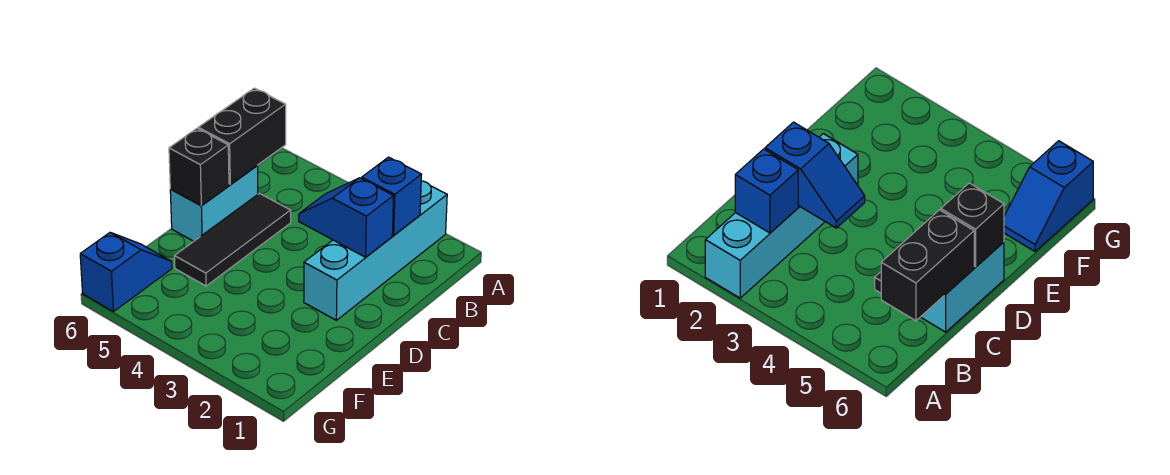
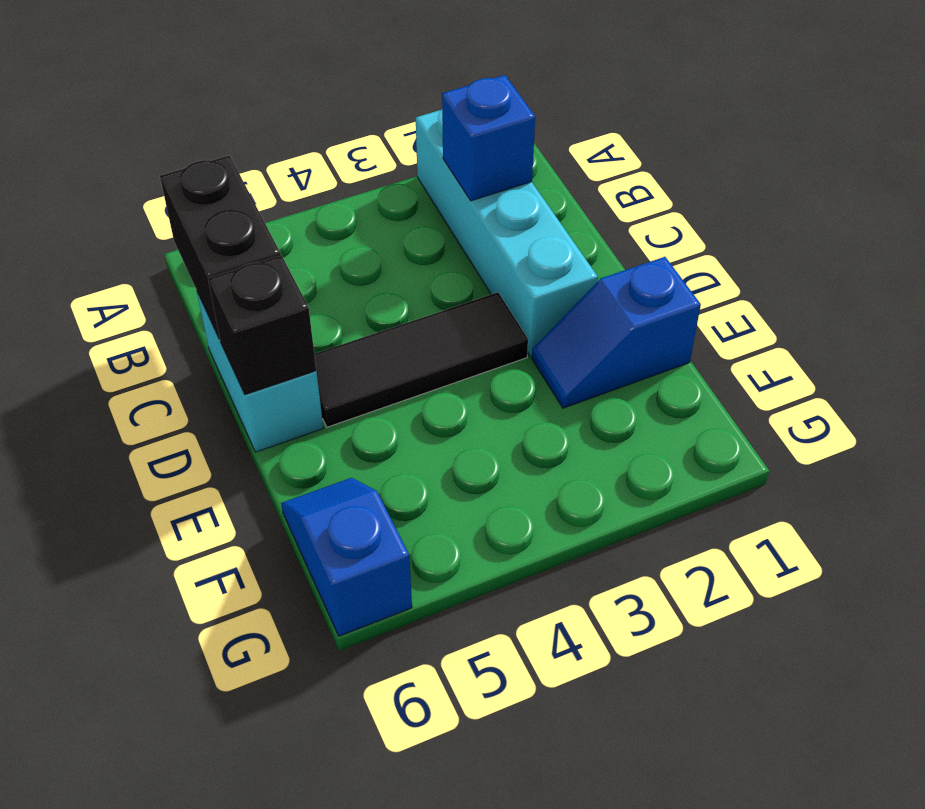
blue slope C2:C3 level 2 top 2 -> blue slope E1:E2 level 1 top 1
black tile C5:E5 level 1 -> black tile D3:D5 level 1

